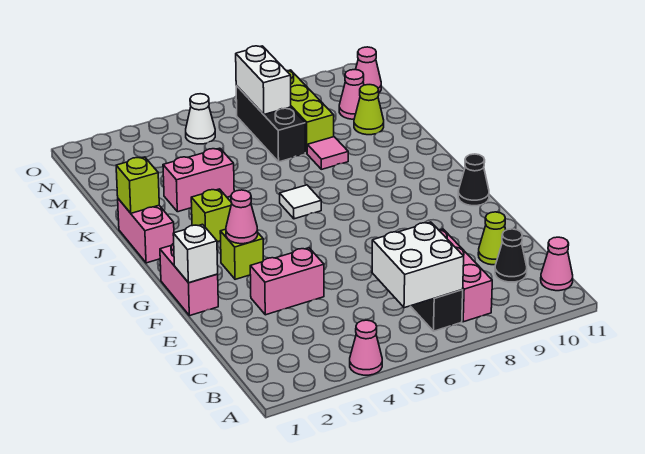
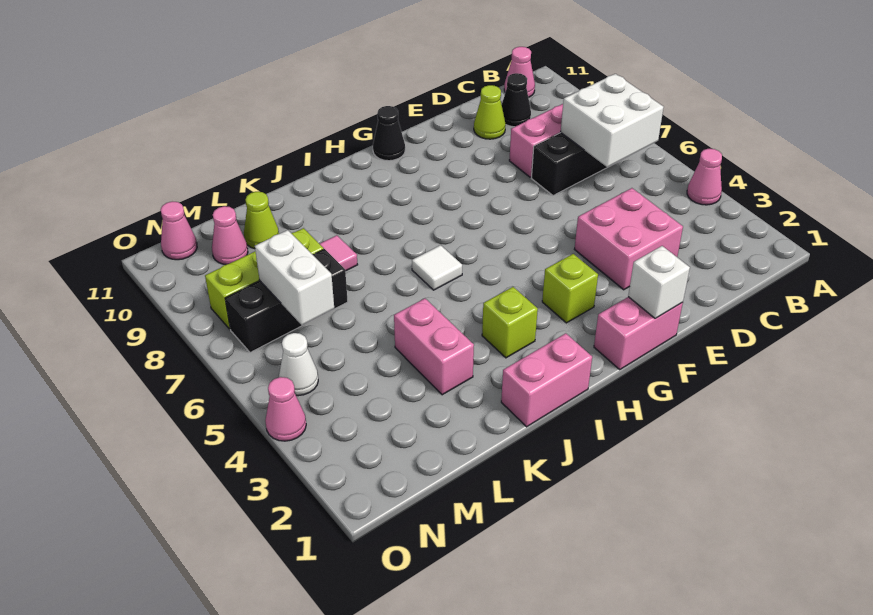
pink brick E3:E4 level 1 -> pink brick D3:E4 level 1
pink cone G3 level 2 -> pink cone O4 level 1
lime brick J1 level 2 -> none
white brick M7:N7 level 2 -> white brick M6:M7 level 2

